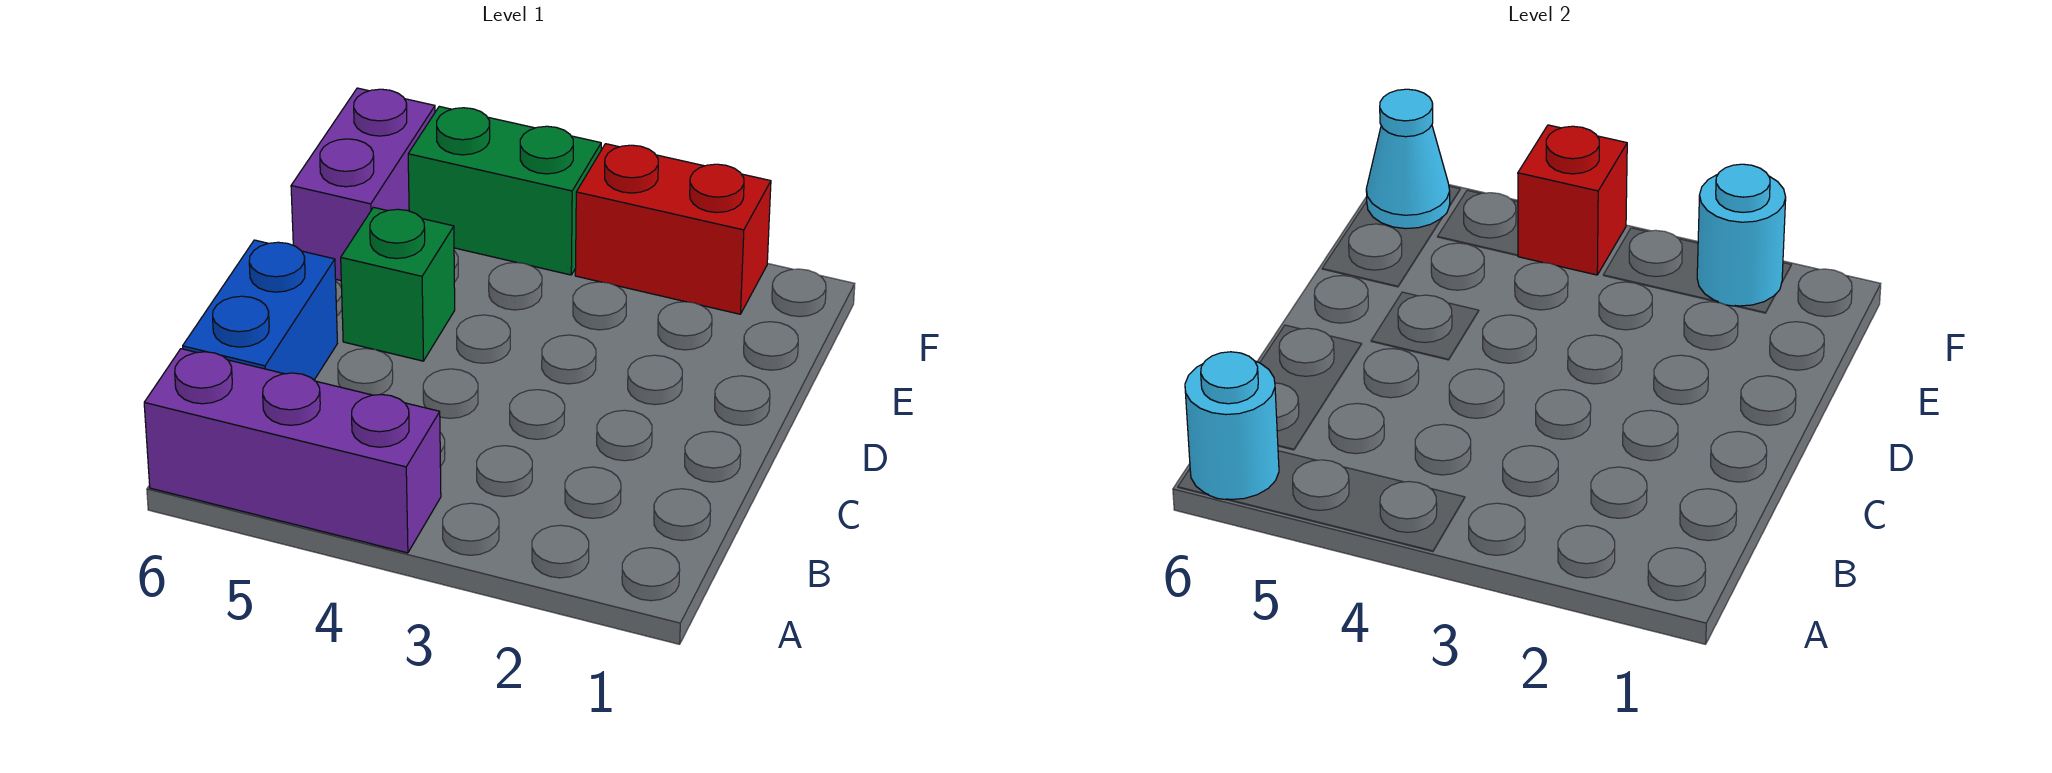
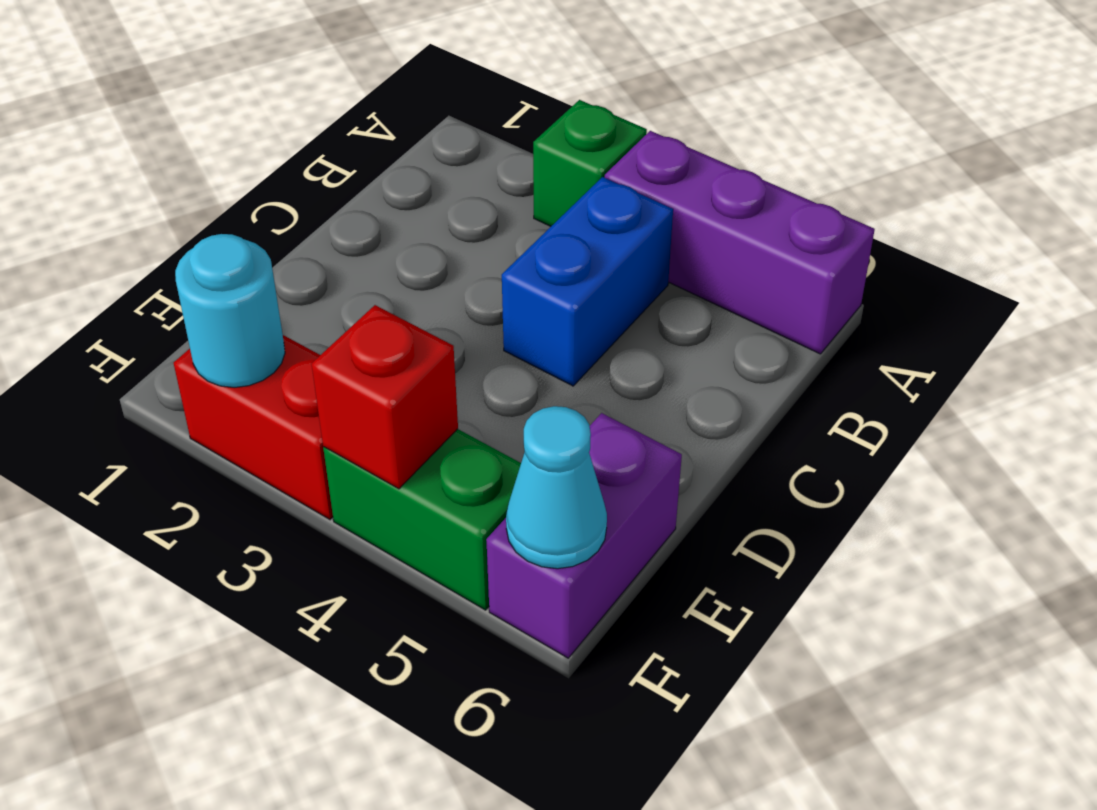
cyan round brick A6 level 2 -> none
blue brick B6:C6 level 1 -> blue brick B4:C4 level 1
green brick D5 level 1 -> green brick A3 level 1

